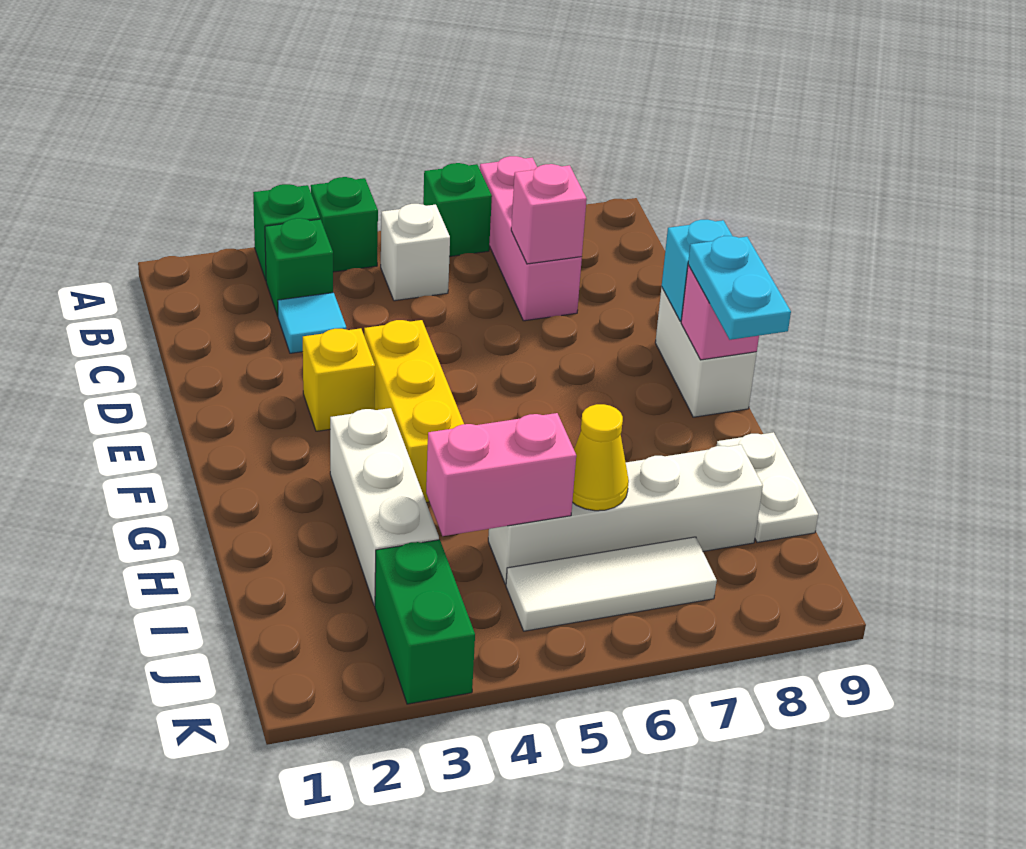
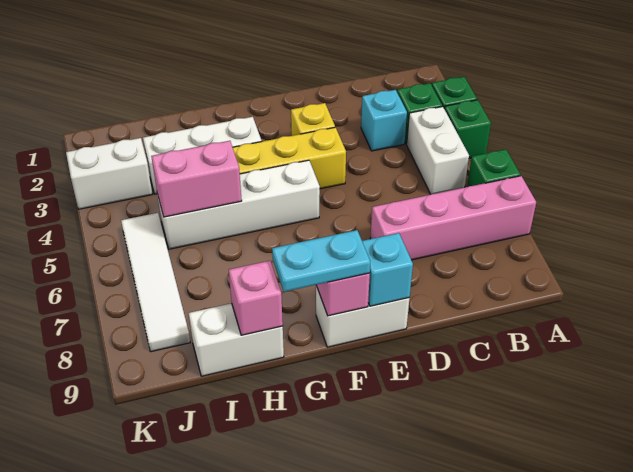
pink brick A7:C7 level 1 -> pink brick A7:D7 level 1
white brick B5 level 1 -> white brick B4:B5 level 1
cyan tile C3 level 1 -> cyan brick C3 level 1
pink brick C7 level 2 -> pink brick H9 level 2
white plate H9:I9 level 1 -> white brick H9:I9 level 1
pink brick I4:I5 level 2 -> pink brick H5:I5 level 2
white brick I5:I8 level 1 -> white brick F5:I5 level 1
yellow cone I6 level 2 -> none
green brick J3:K3 level 1 -> white brick J3:K3 level 1
white tile J5:J7 level 1 -> white tile J5:J8 level 1

